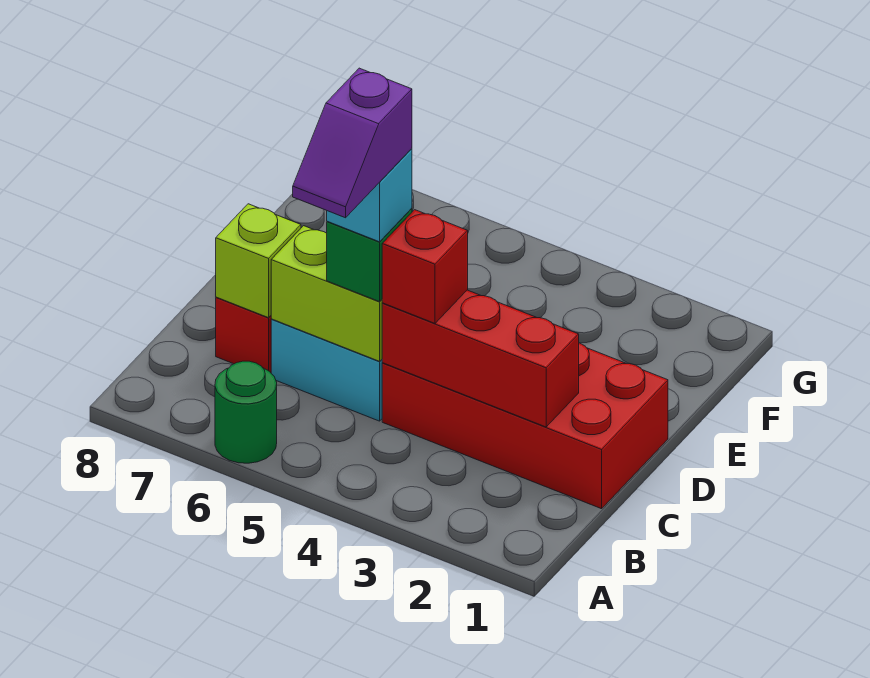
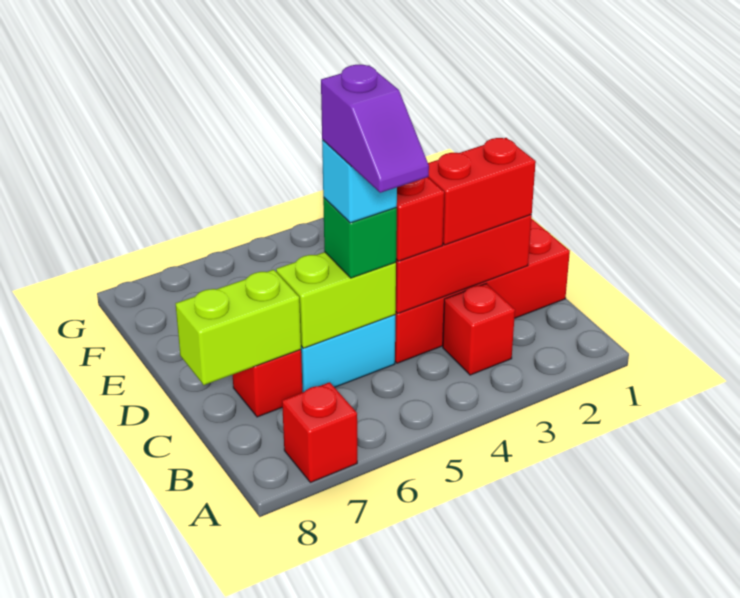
green round brick A6 level 1 -> none
none -> red brick A7 level 1
none -> red brick B3 level 1
none -> red brick C2:C3 level 3
lime brick C7 level 2 -> lime brick C7:C8 level 2

